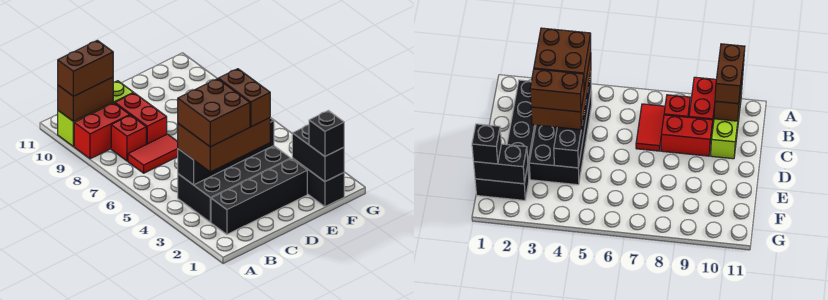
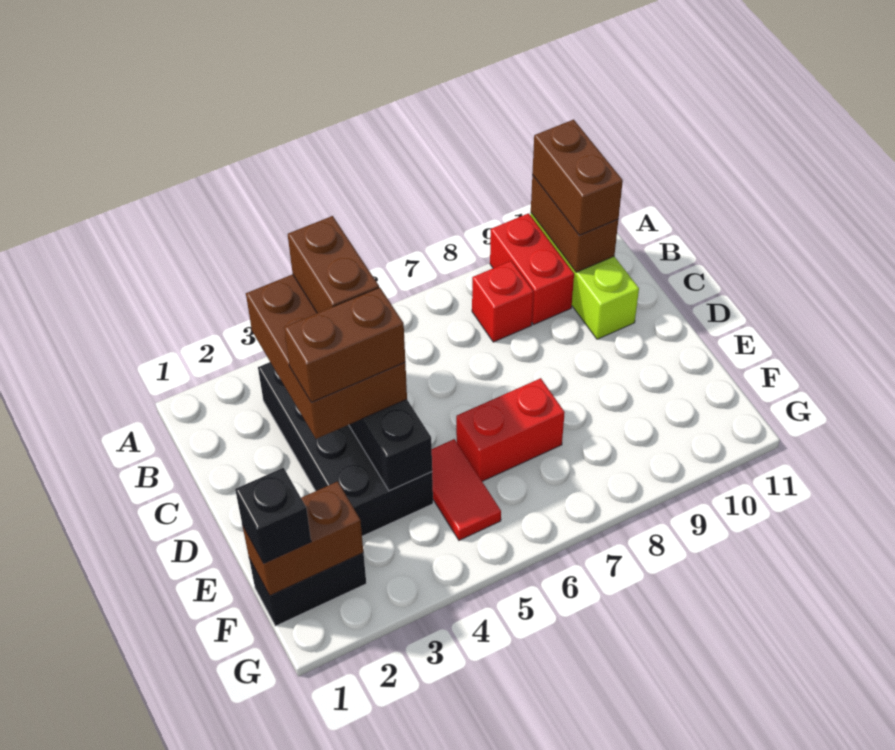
black brick B2:E2 level 1 -> none
brown brick B3:C4 level 4 -> brown brick B4:C4 level 4
red tile B7:C7 level 1 -> red tile E5:F5 level 1
red brick C8:C9 level 1 -> red brick E6:E7 level 1
black brick F1:F2 level 2 -> brown brick F1:F2 level 2

